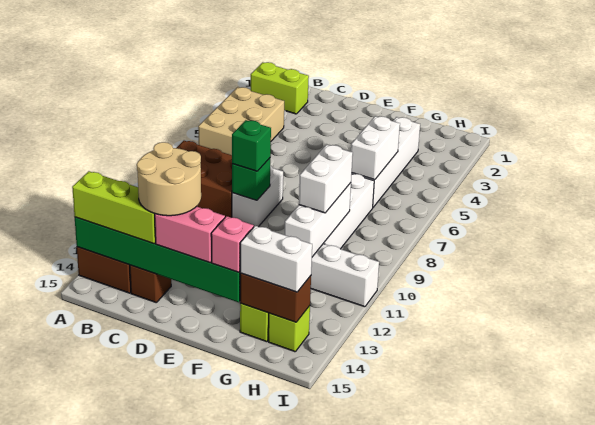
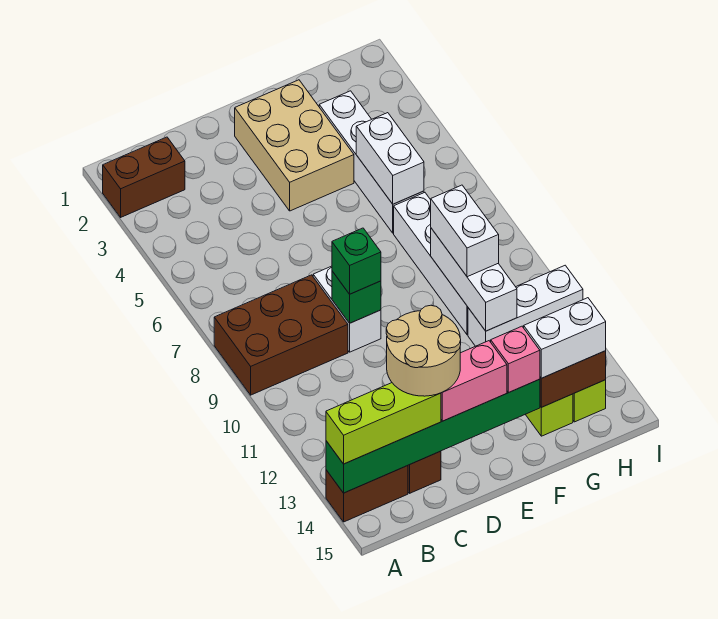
lime brick A2:B2 level 1 -> brown brick A2:B2 level 1
tan brick A4:B6 level 1 -> tan brick E2:F4 level 1

